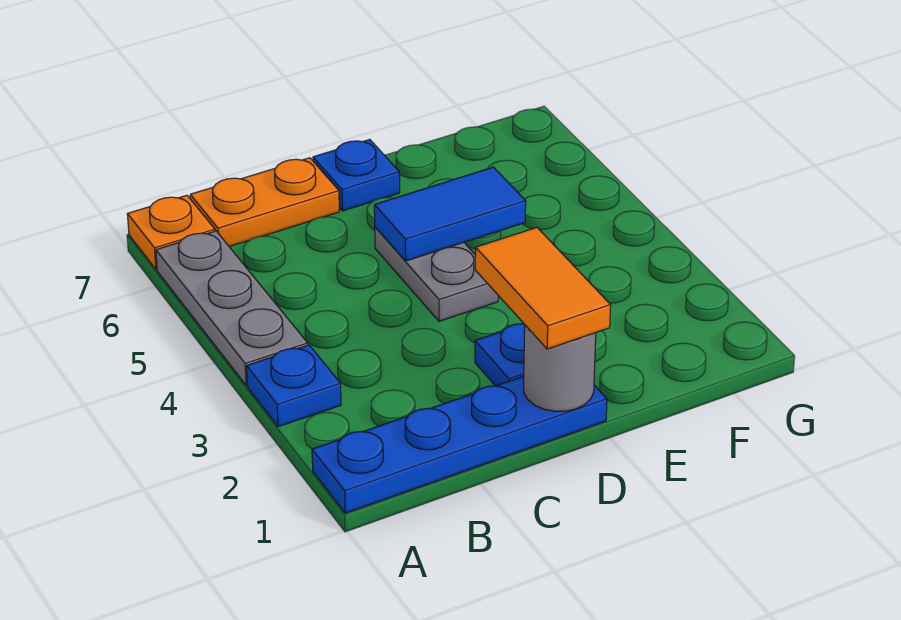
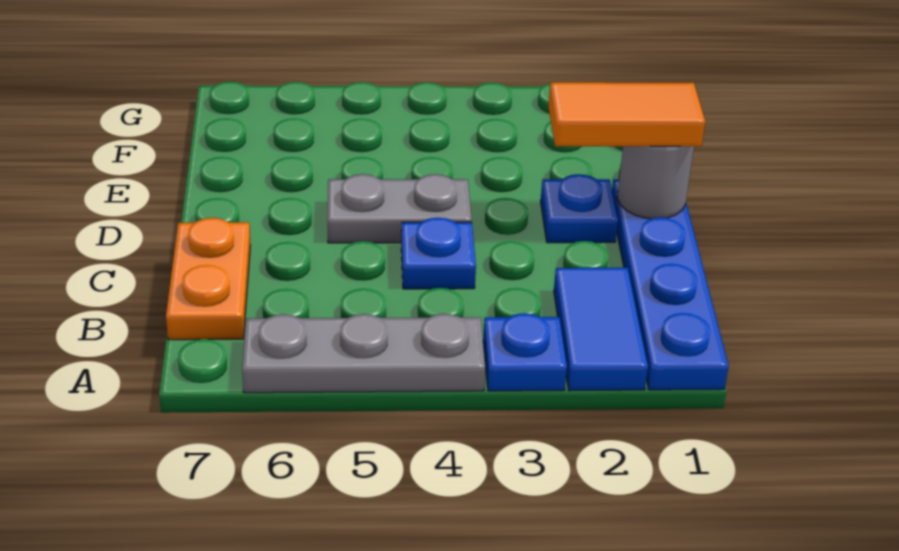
orange plate A7 level 1 -> none
blue tile D5:E5 level 2 -> blue tile A2:B2 level 1
blue plate D7 level 1 -> blue plate C4 level 1

